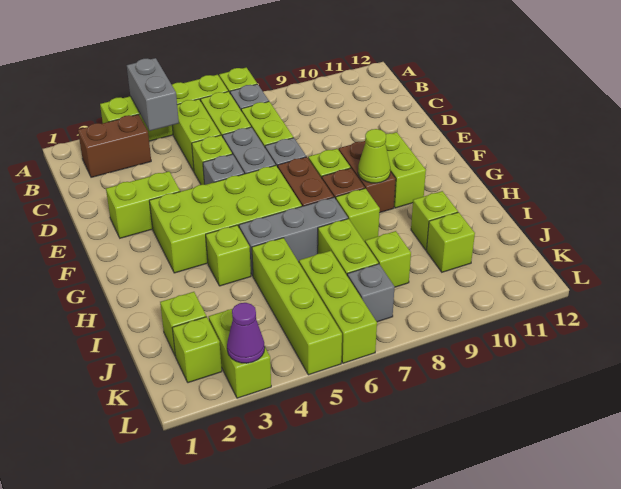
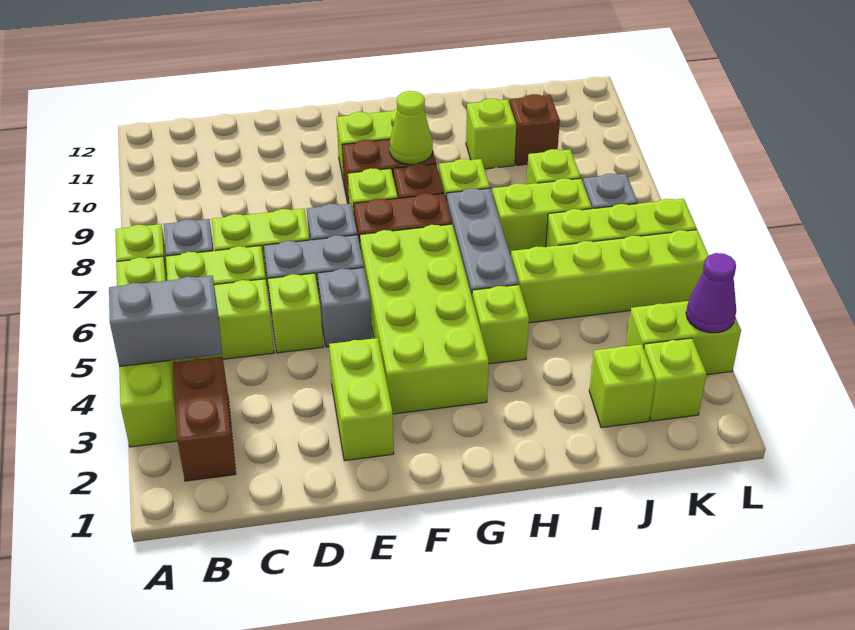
lime brick J10 level 1 -> brown brick J10 level 1

